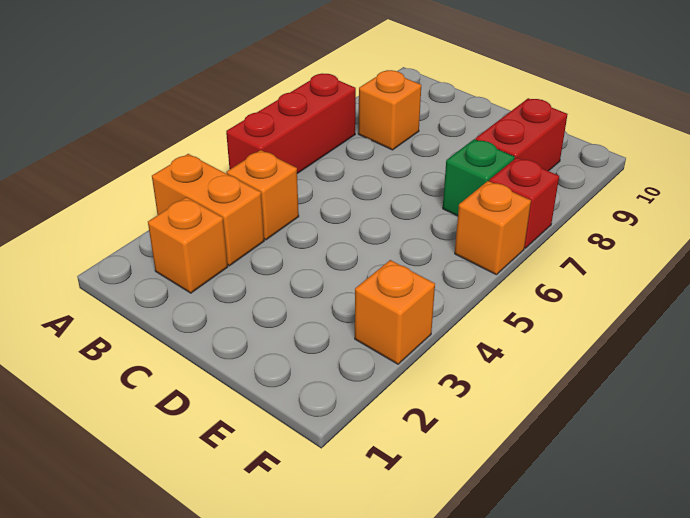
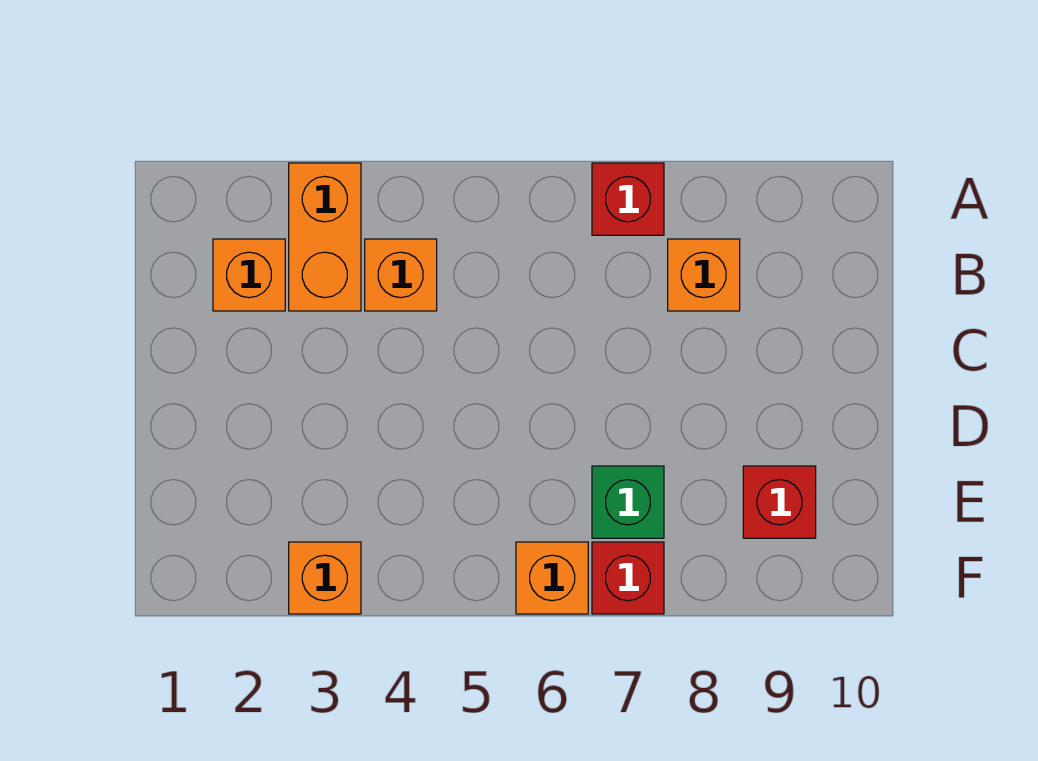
red brick A5:A7 level 1 -> red brick A7 level 1
red brick E8:E9 level 1 -> red brick E9 level 1

